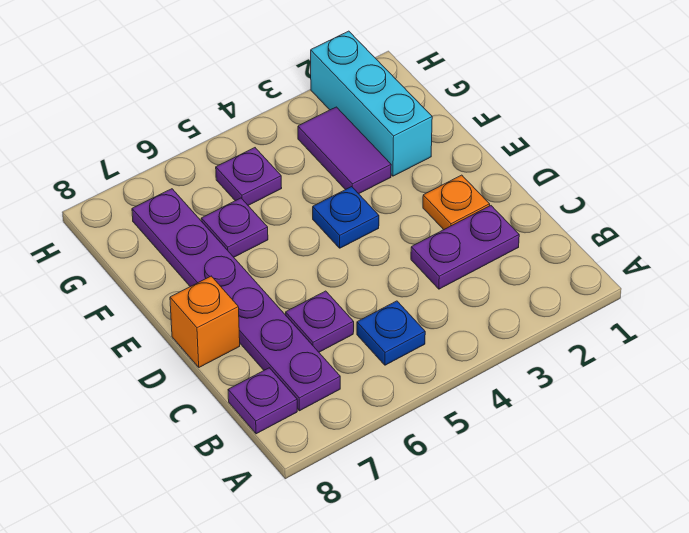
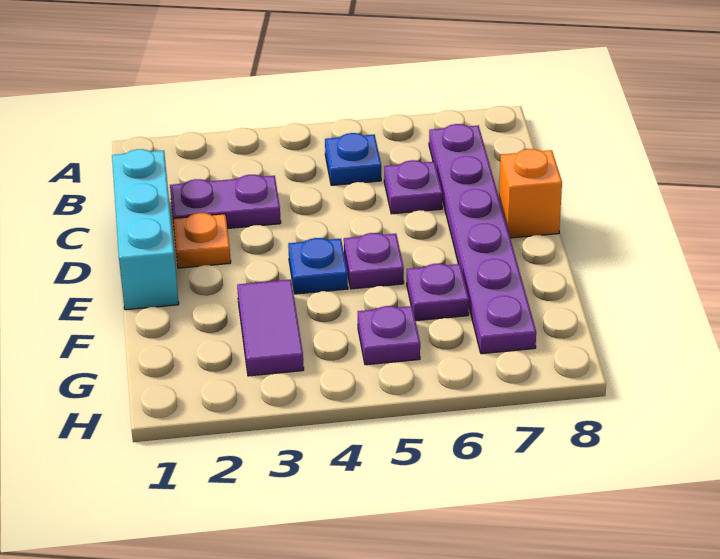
purple plate B8 level 1 -> purple plate E5 level 1
cyan brick F2:H2 level 1 -> cyan brick C1:E1 level 1

